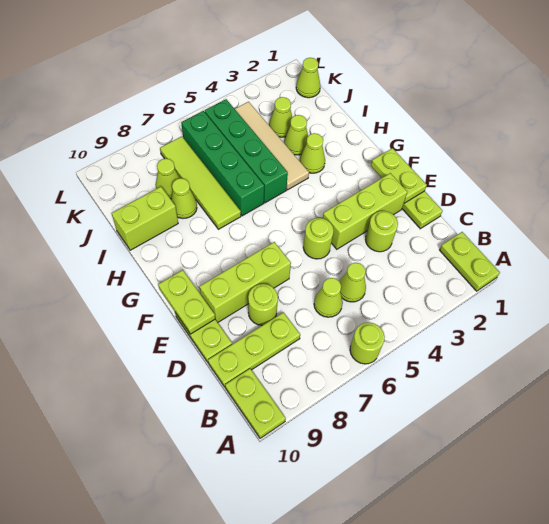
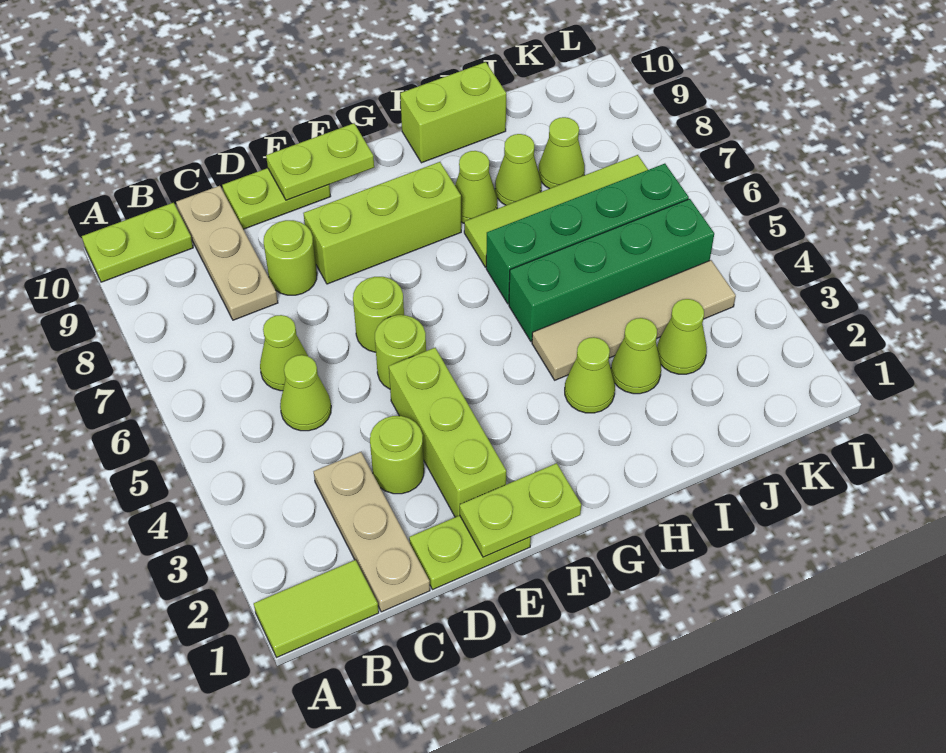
lime plate A1:B1 level 1 -> lime tile A1:B1 level 1
lime round brick A6 level 1 -> lime round brick E6 level 1
none -> tan plate C1:C3 level 1
lime plate C8:C10 level 1 -> tan plate C8:C10 level 1
lime brick E7:E9 level 1 -> lime brick E8:G8 level 1
lime brick I9:I10 level 1 -> lime brick H10:I10 level 1
lime cone K1 level 1 -> lime cone H8 level 1

